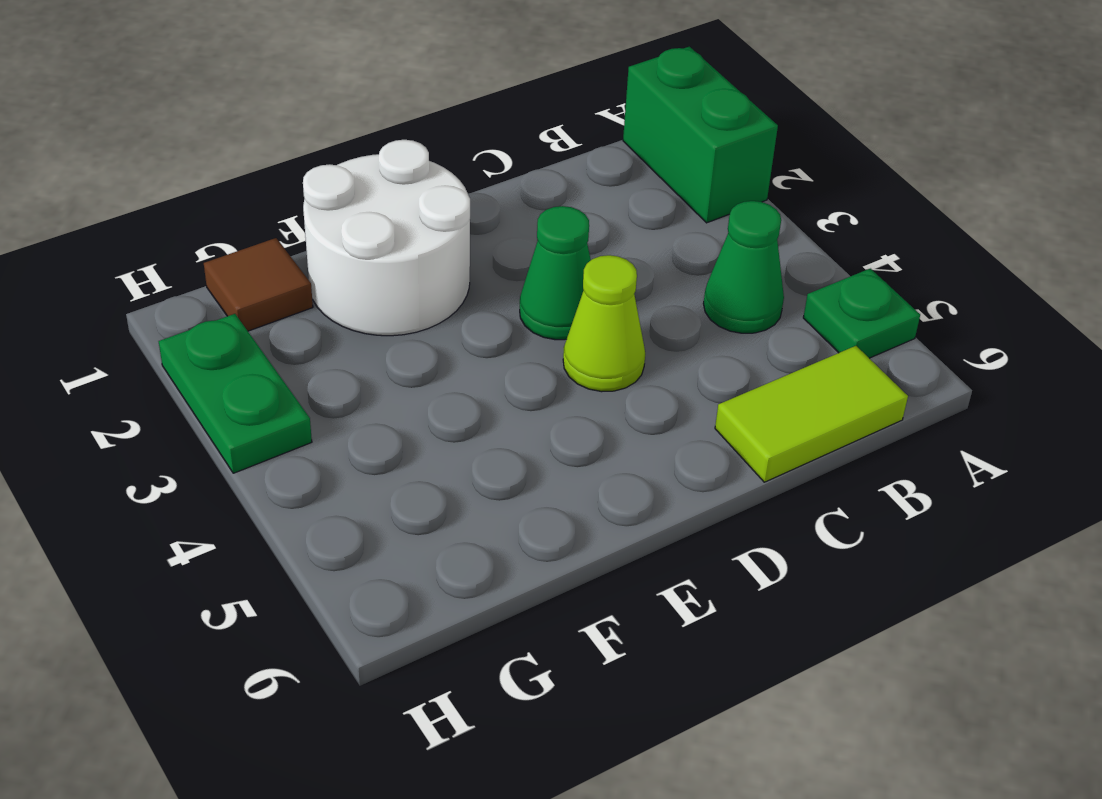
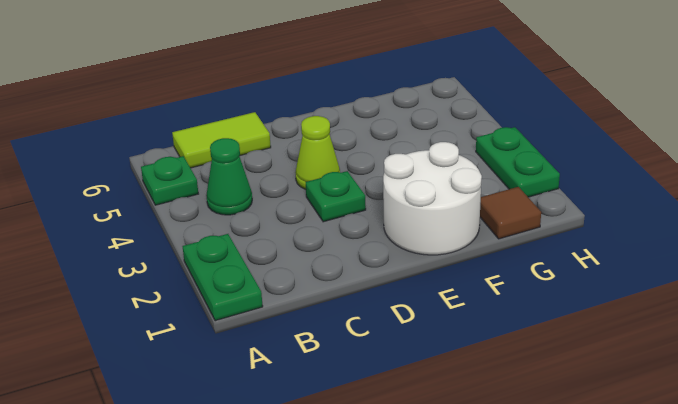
green brick A1:A2 level 1 -> green plate A1:A2 level 1
green cone D3 level 1 -> green plate D3 level 1

